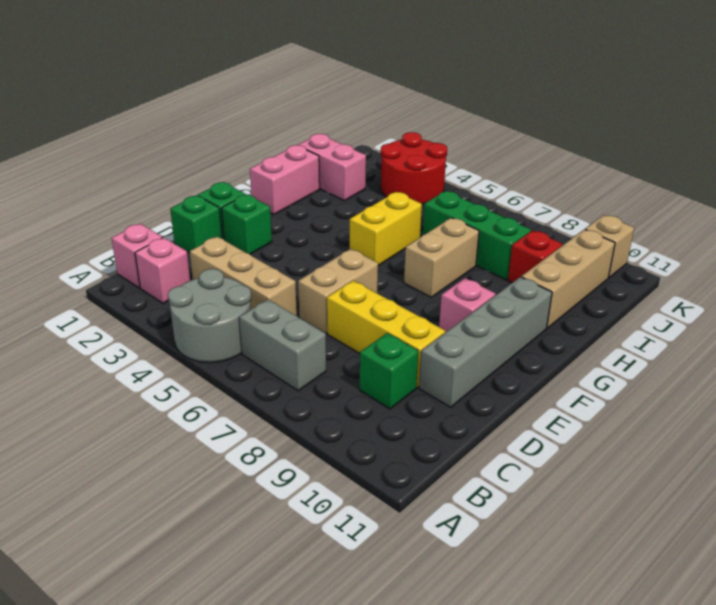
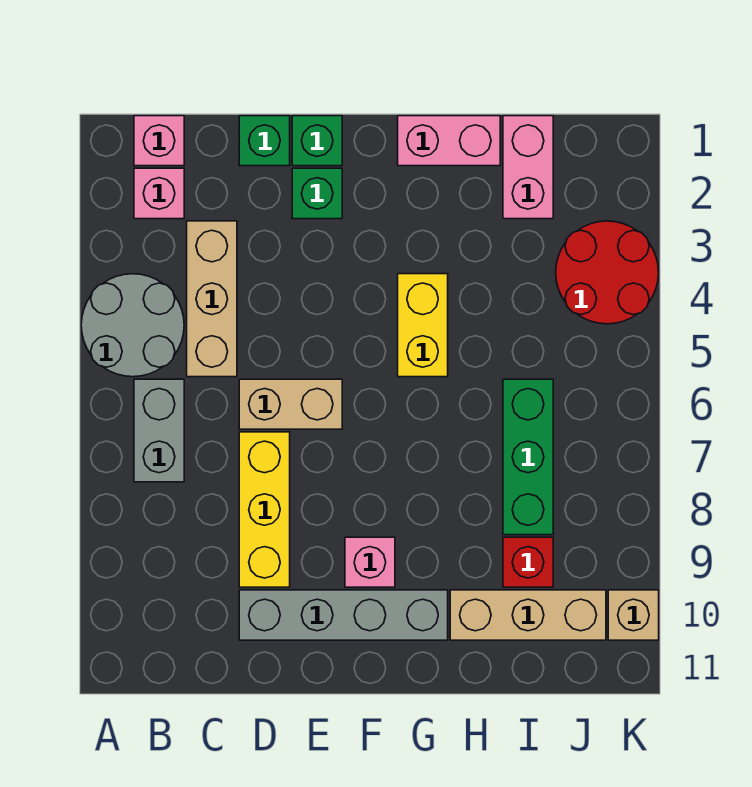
green brick C9 level 1 -> none
yellow brick G5:H5 level 1 -> yellow brick G4:G5 level 1
tan brick G7:H7 level 1 -> none

